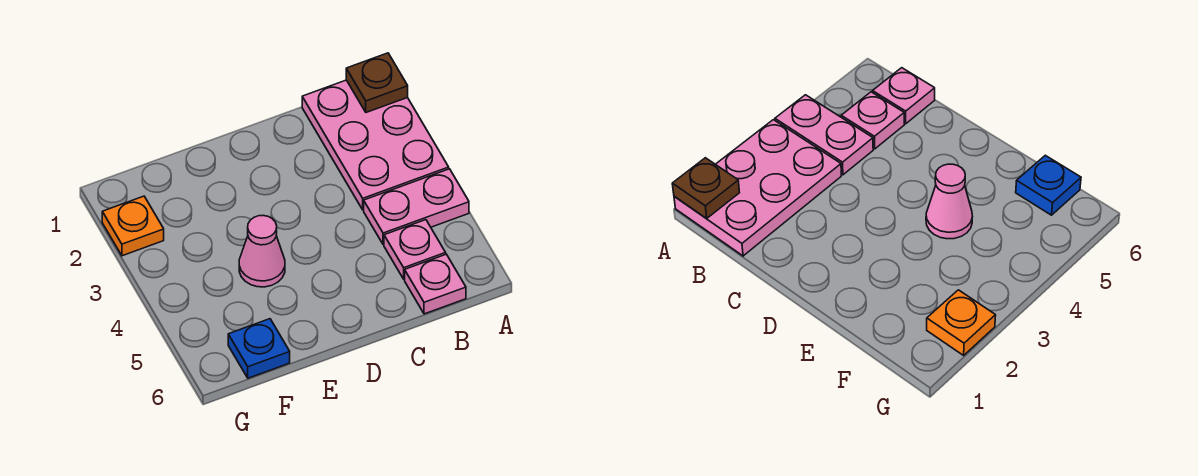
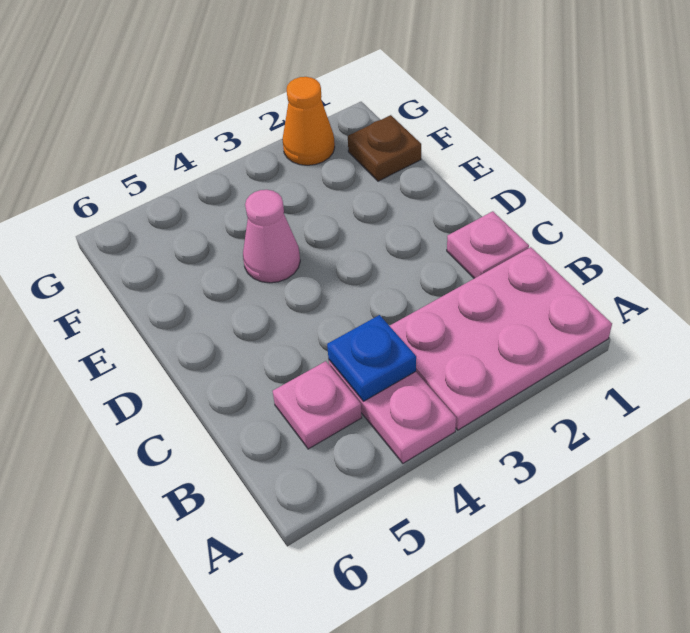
brown plate A1 level 2 -> brown plate F1 level 1
pink plate B6 level 1 -> pink plate C1 level 1
blue plate F6 level 1 -> blue plate B4 level 2
orange plate G2 level 1 -> orange cone G2 level 1

